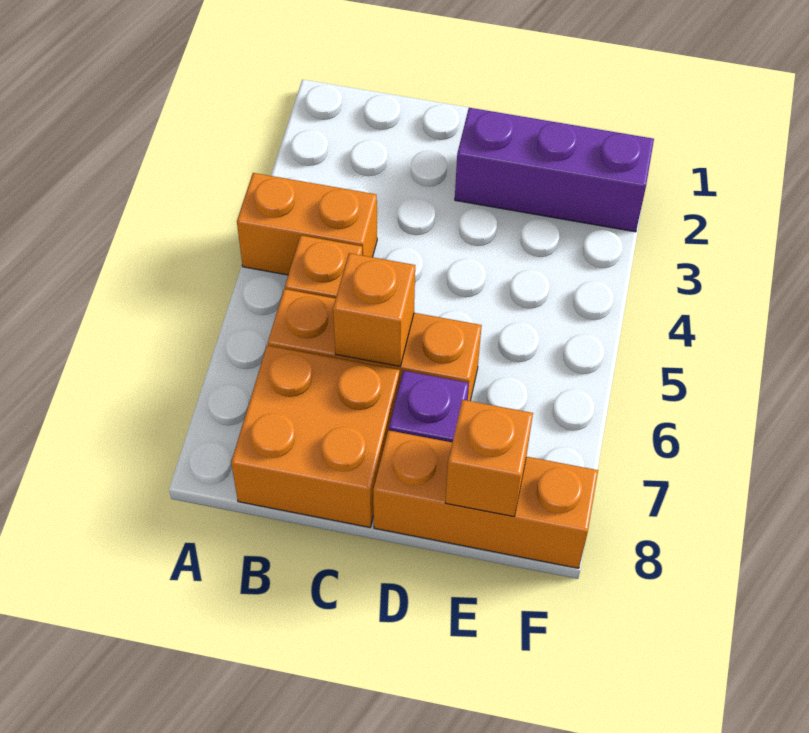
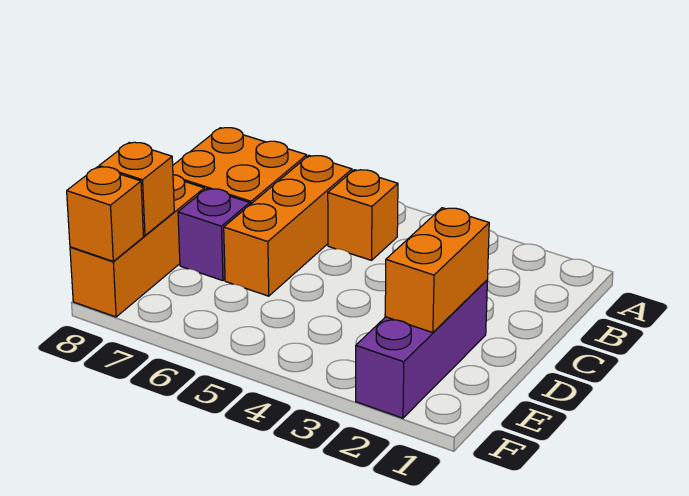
orange brick A4:B4 level 1 -> orange brick D2:E2 level 2
orange brick C6 level 2 -> orange brick F8 level 2

